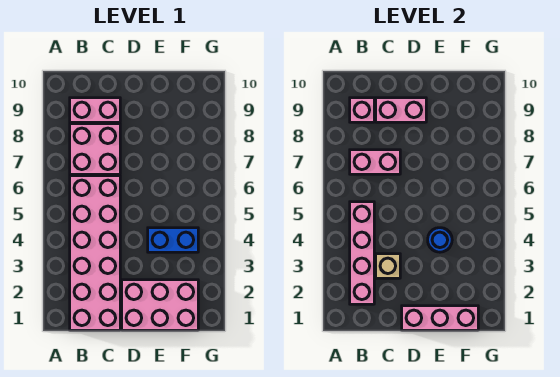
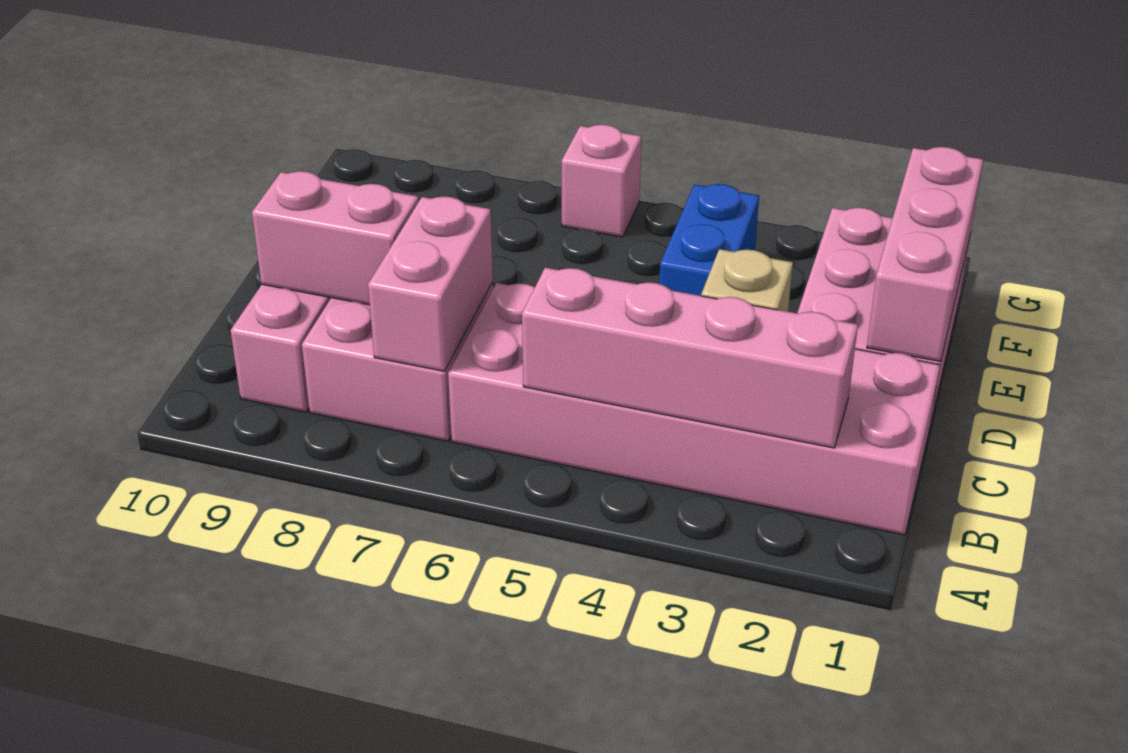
pink brick B9 level 2 -> pink brick G6 level 1
pink brick C9:D9 level 2 -> pink brick C8:C9 level 2
blue round brick E4 level 2 -> none

